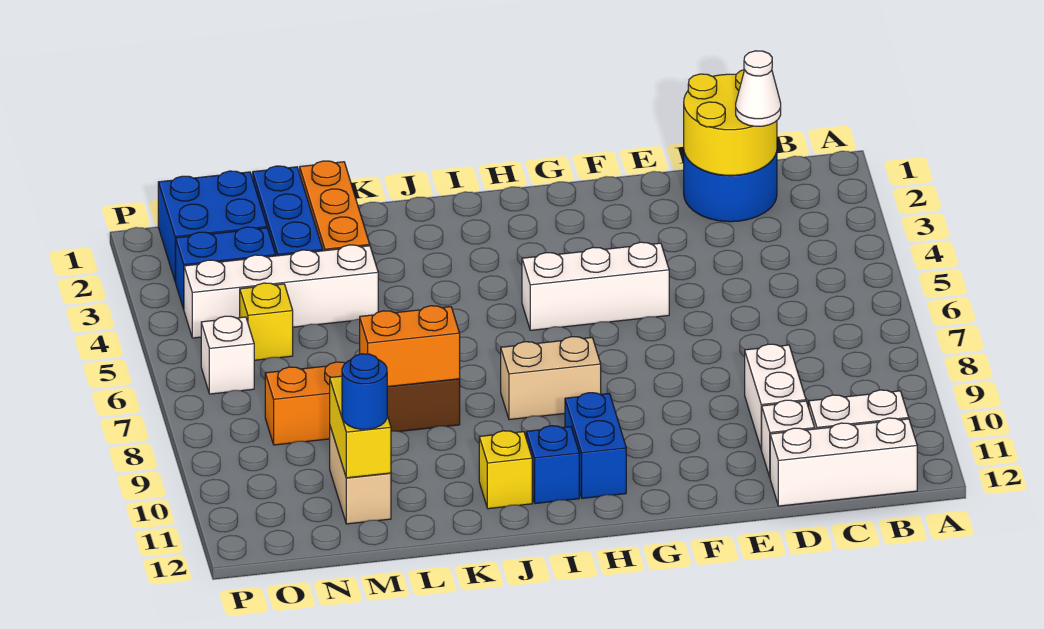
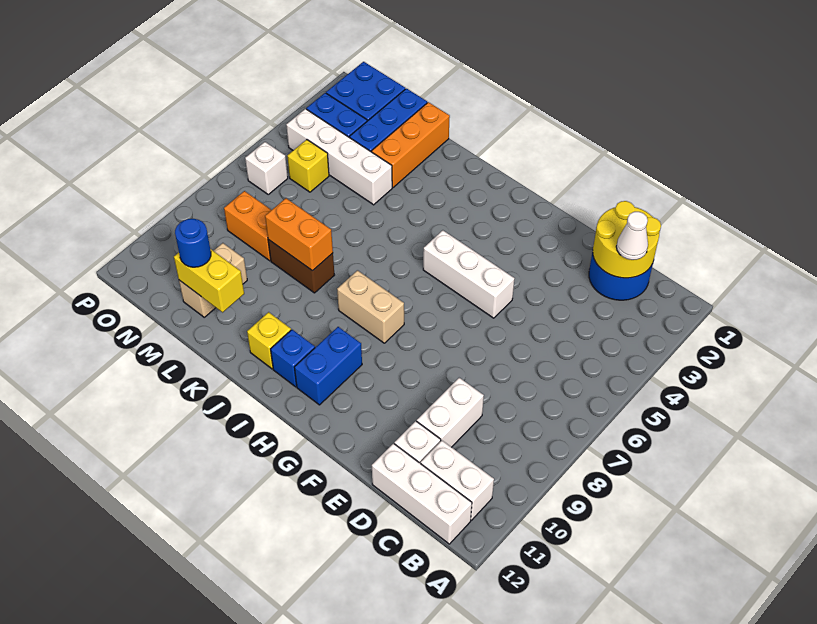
yellow brick M10:M11 level 2 -> yellow brick L11:M11 level 2

